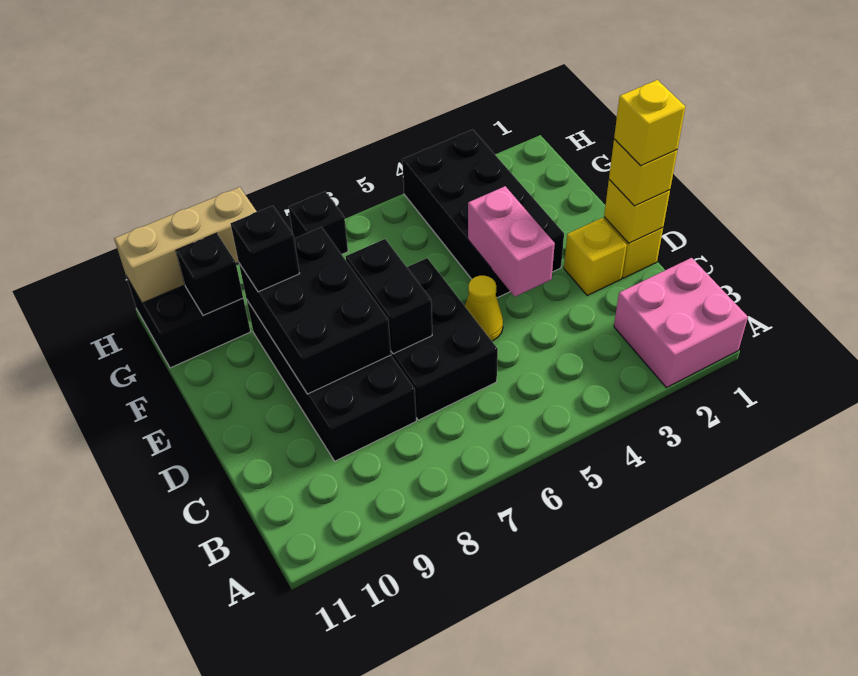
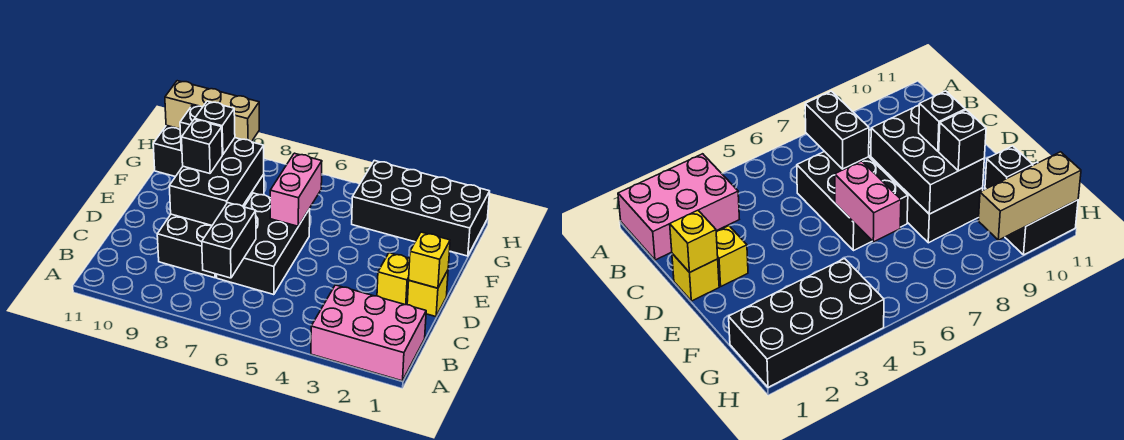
pink brick A1:B2 level 1 -> pink brick A1:B3 level 1
yellow brick D1 level 3 -> none
yellow brick D1 level 4 -> none
pink brick D4:E4 level 2 -> pink brick E6:F6 level 2
yellow cone D5 level 1 -> none
black brick D7:E7 level 2 -> black brick B7:C7 level 2
black brick E3:H4 level 1 -> black brick G1:H4 level 1
black brick H7 level 1 -> black brick E9 level 3

